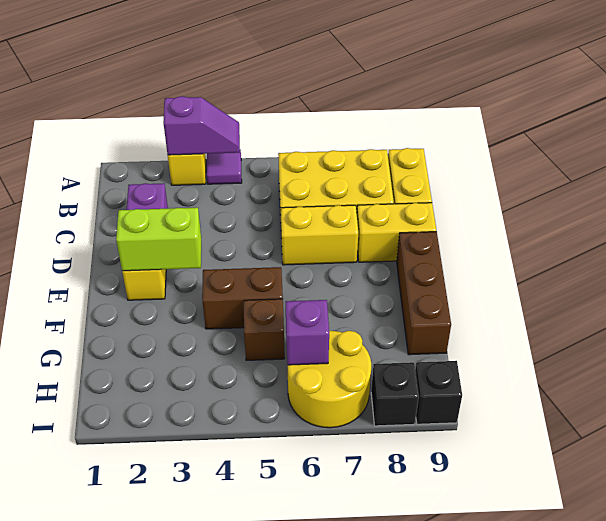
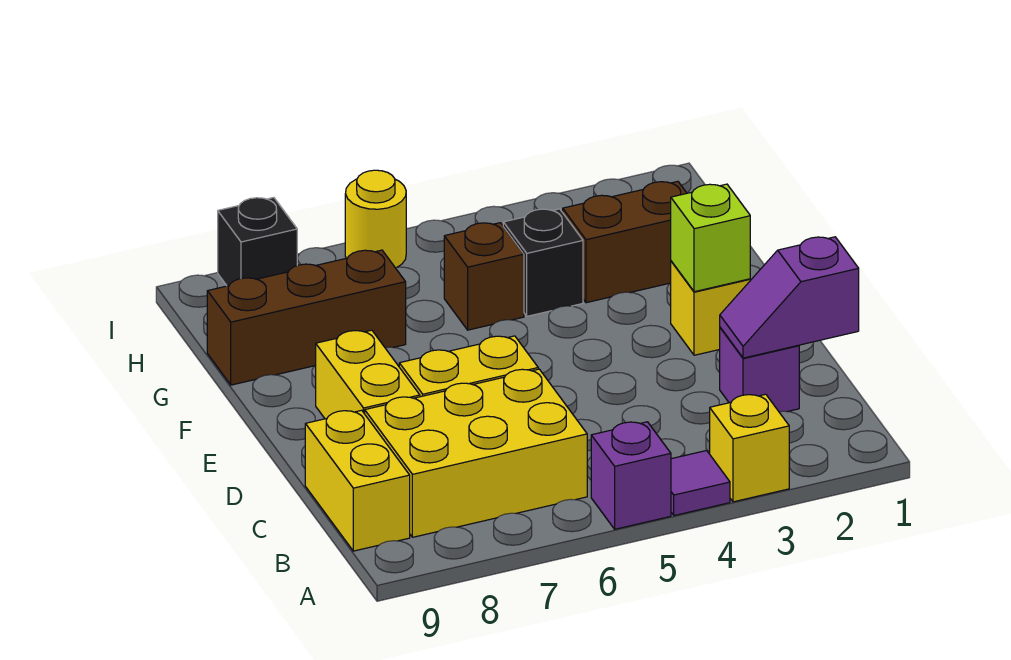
purple slope A3:A4 level 2 top 3 -> purple slope C1:C2 level 2 top 1
yellow brick D8:D9 level 1 -> yellow brick D8:E8 level 1
lime brick E2:E3 level 2 -> lime brick E2 level 2
brown brick E9:G9 level 1 -> brown brick G7:G9 level 1
brown brick F4:F5 level 1 -> brown brick G2:G3 level 1
yellow round brick H6:I7 level 1 -> yellow round brick I6 level 1
purple brick H6 level 2 -> purple brick A5 level 1
black brick I9 level 1 -> black brick G4 level 1

